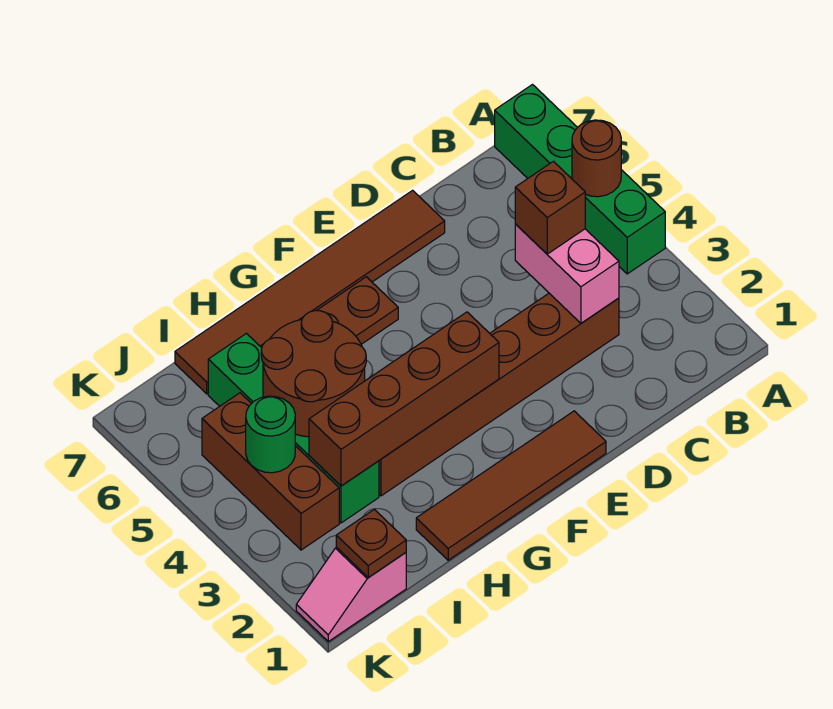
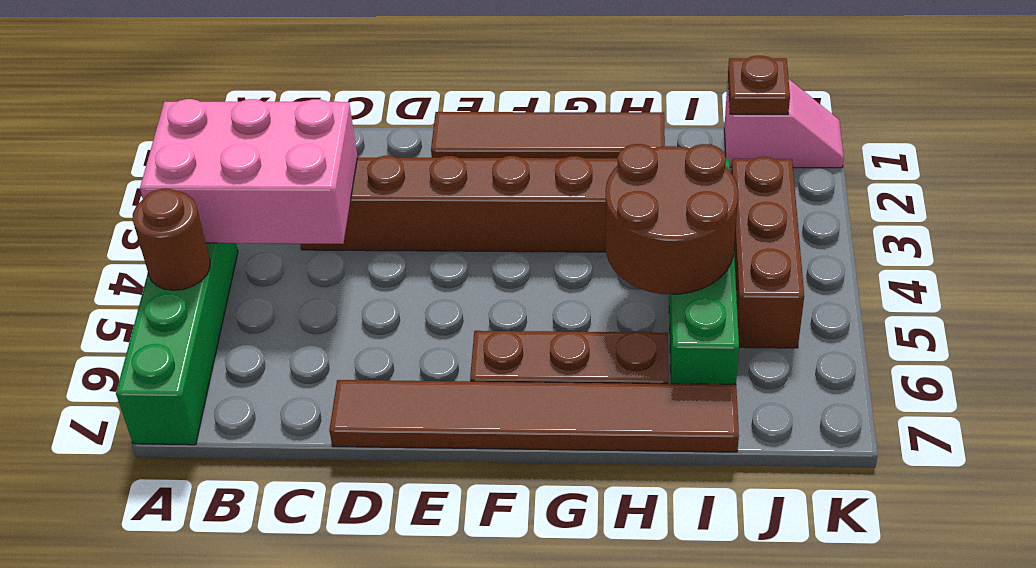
pink brick C3:C4 level 2 -> pink brick A3:C4 level 2
brown brick C4 level 3 -> none
brown brick F3:I3 level 2 -> none
green round brick J4 level 2 -> none

